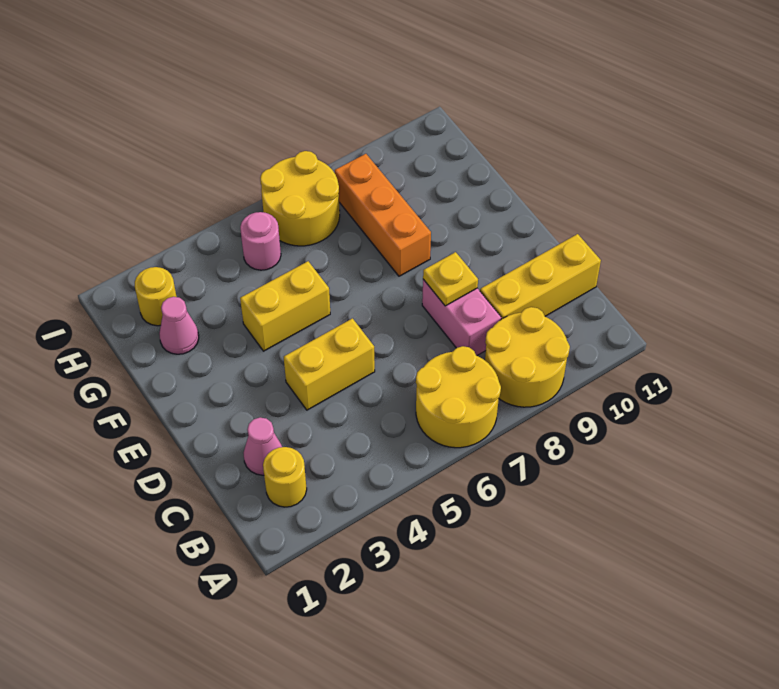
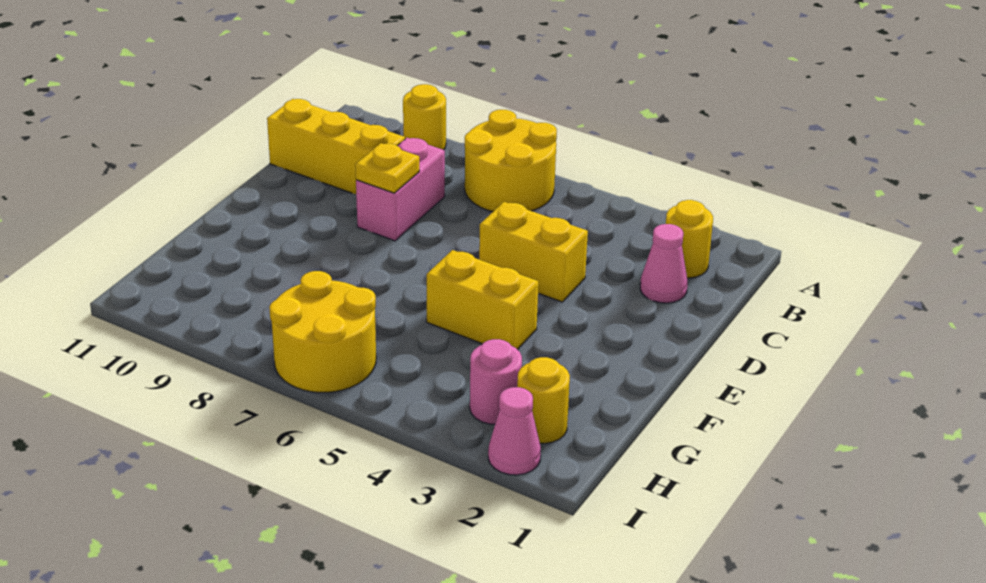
yellow round brick A8:B9 level 1 -> yellow round brick A9 level 1
orange brick F8:H8 level 1 -> none
pink cone G2 level 1 -> pink cone I2 level 1
pink round brick H5 level 1 -> pink round brick H3 level 1

